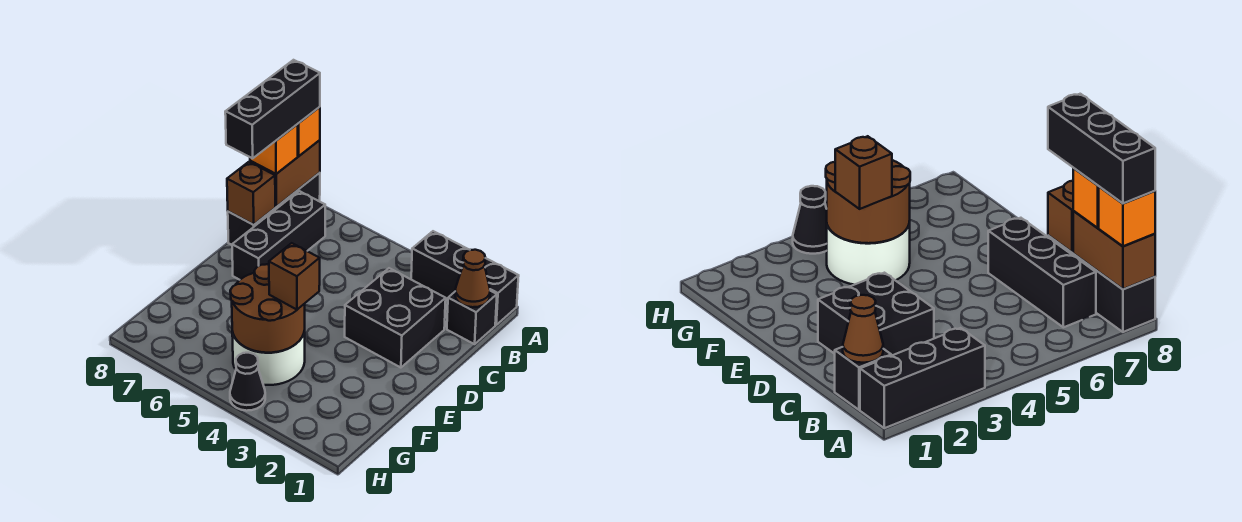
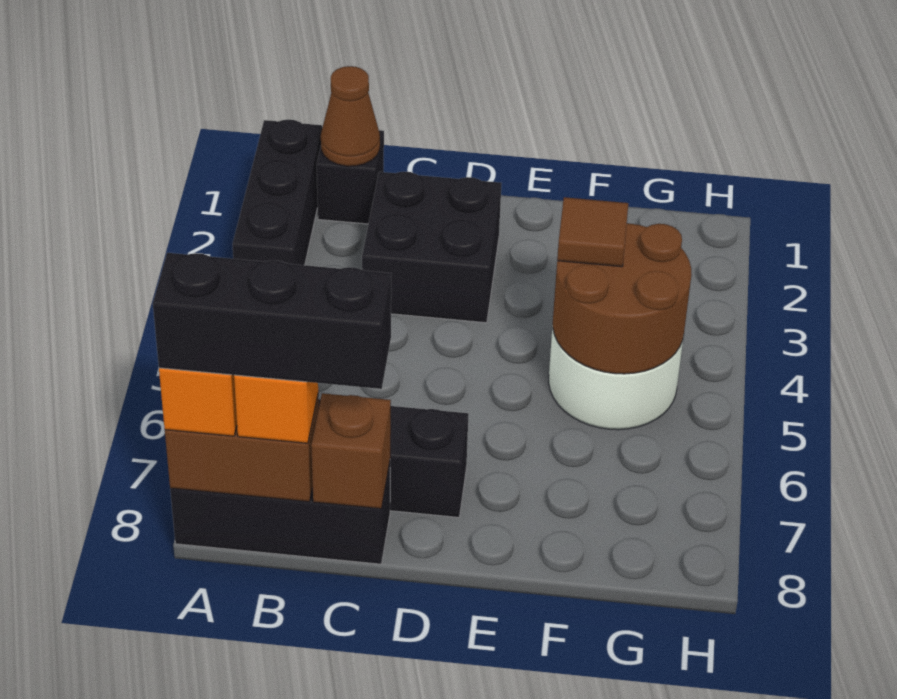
brown brick F4 level 3 -> brown tile F4 level 3
black cone H4 level 1 -> none

